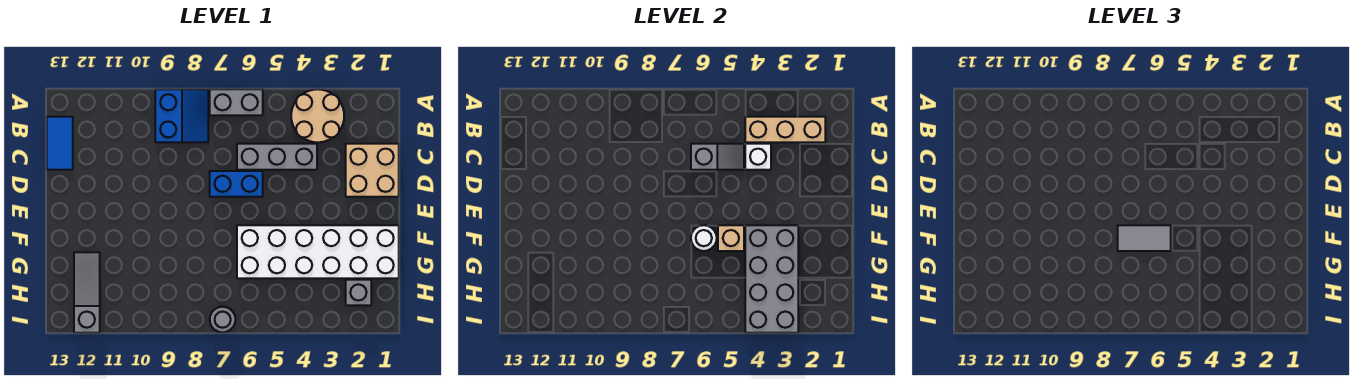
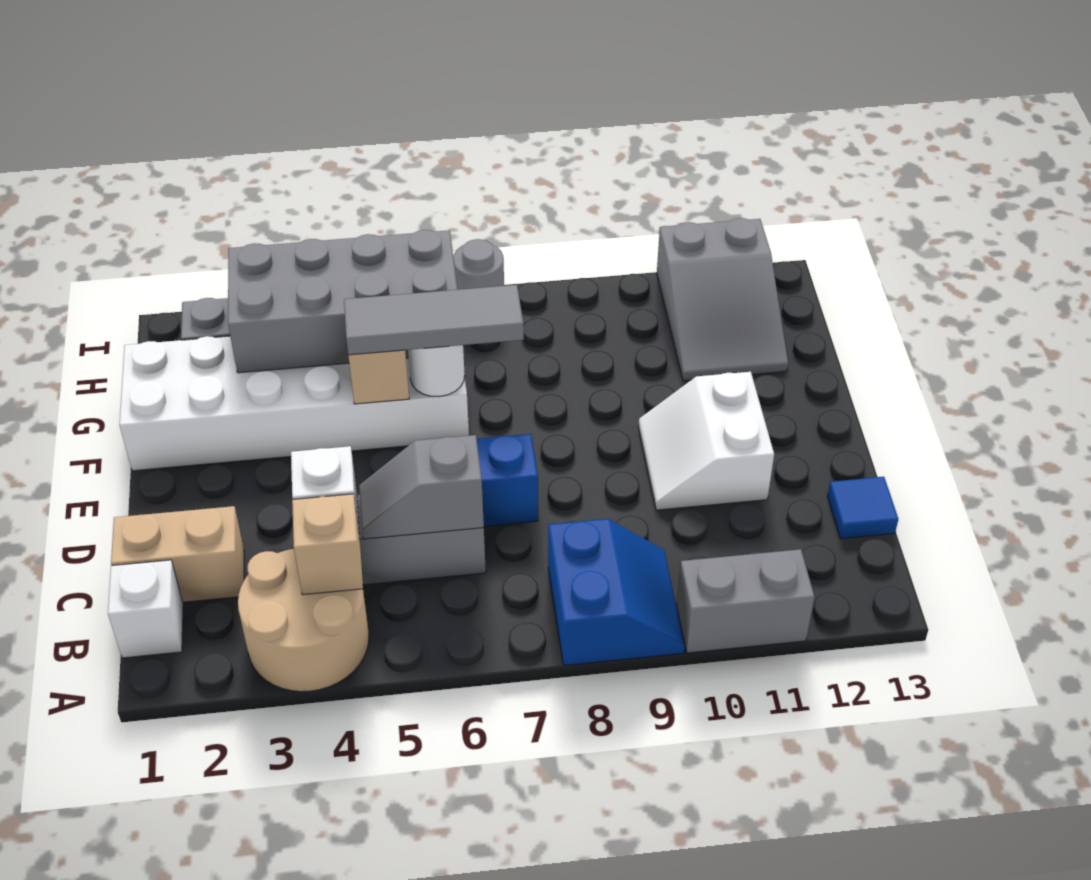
grey brick A6:A7 level 1 -> grey brick A10:A11 level 1
blue slope A8:B9 level 1 top 9 -> blue slope A8:B9 level 1 top 8
none -> white brick B1 level 1
tan brick B2:B4 level 2 -> tan brick B4 level 2
blue tile B13:C13 level 1 -> blue tile C13 level 1
tan brick C1:D2 level 1 -> tan brick C1:C2 level 1
none -> white slope D10:E11 level 1 top 11
grey brick F3:I4 level 2 -> grey brick G3:H6 level 2
grey tile F6:F7 level 3 -> grey tile F5:F7 level 3
grey slope G12:I12 level 1 top I -> grey slope G11:I12 level 1 top I

